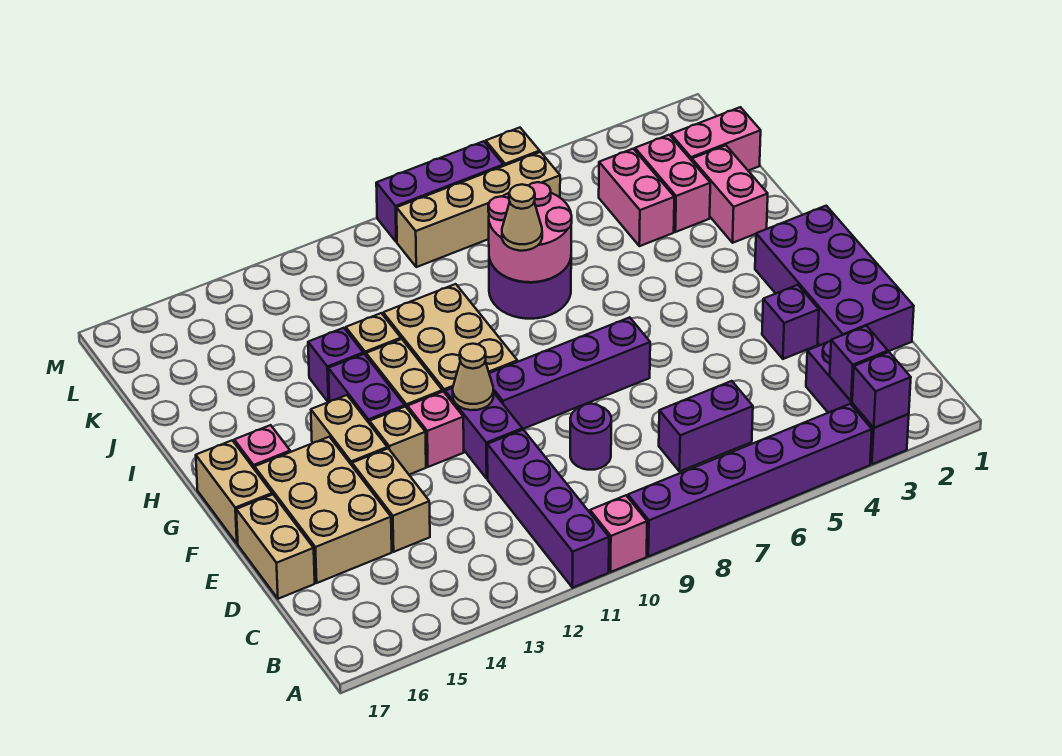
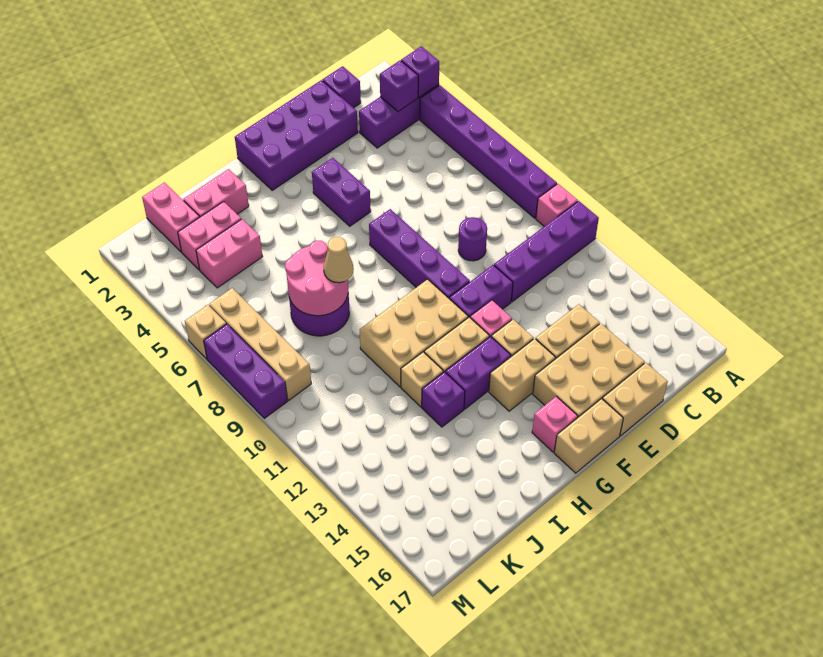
purple brick C6:C7 level 1 -> purple brick F4:F5 level 1
purple brick E3 level 1 -> purple brick C1 level 1
tan cone F11 level 2 -> none

